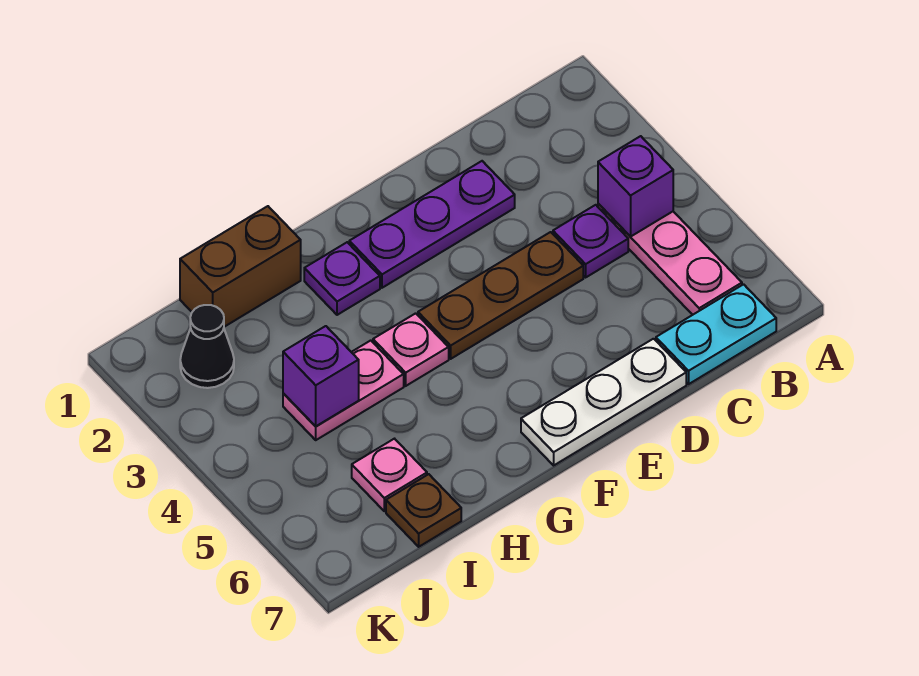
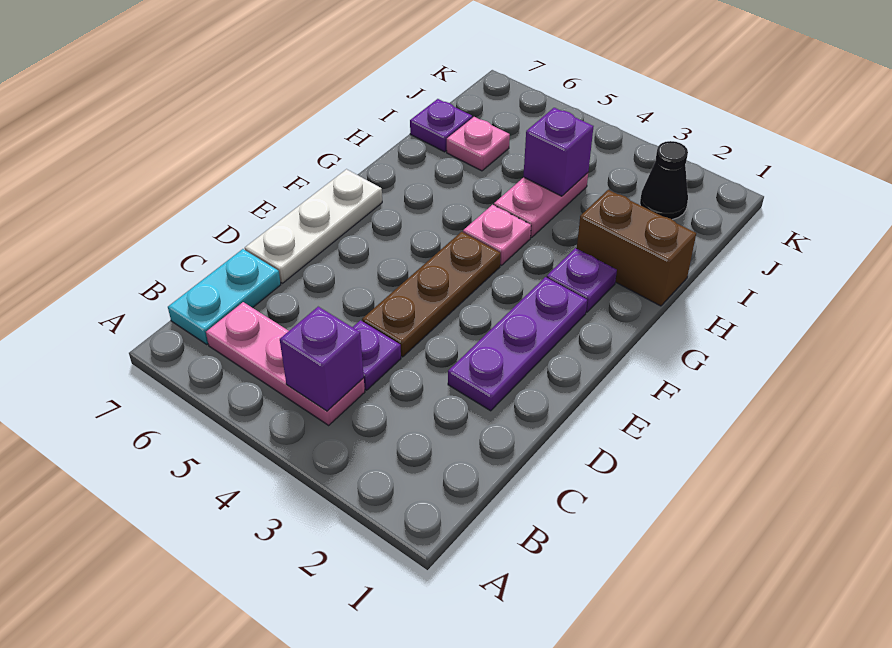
brown brick H1:I1 level 1 -> brown brick H1:H2 level 1
brown plate I7 level 1 -> purple plate I7 level 1

